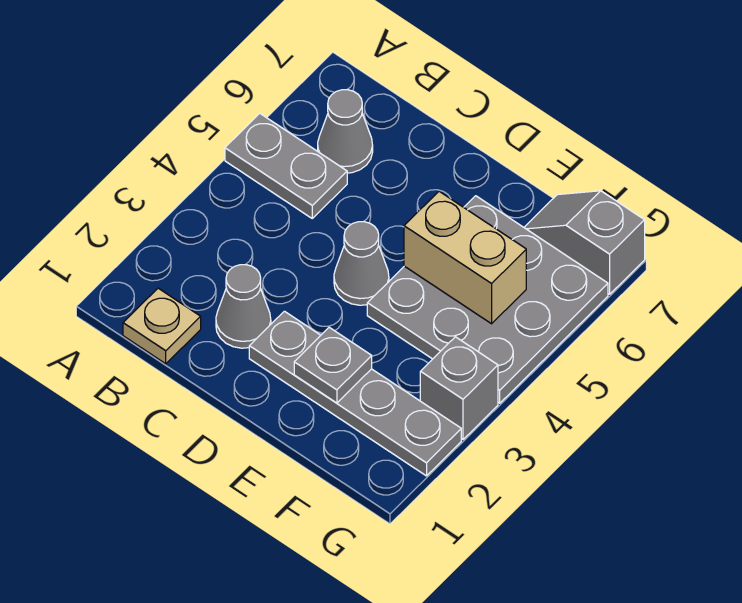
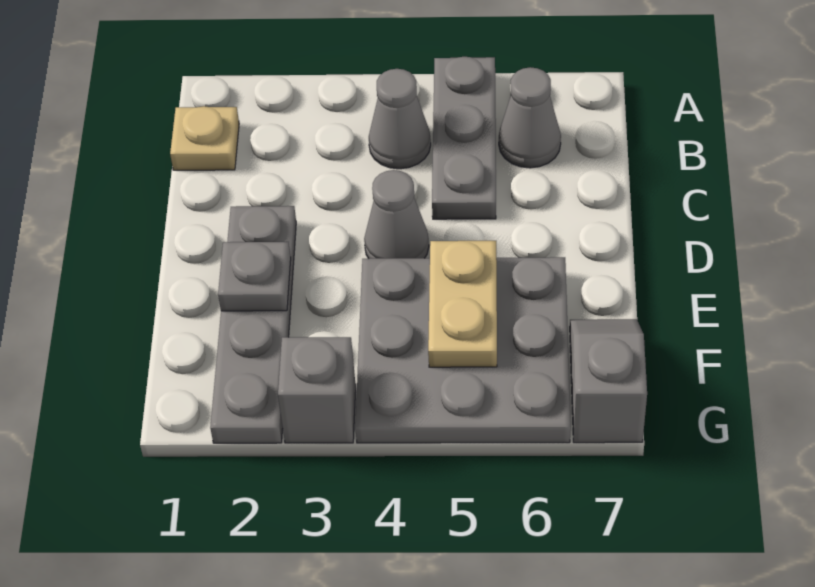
grey plate A5:B5 level 1 -> grey plate A5:C5 level 1
grey cone C2 level 1 -> grey cone B4 level 1
tan brick E5:F5 level 2 -> tan plate E5:F5 level 2

